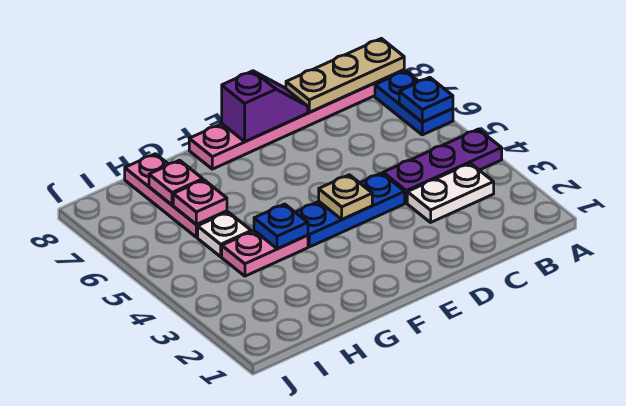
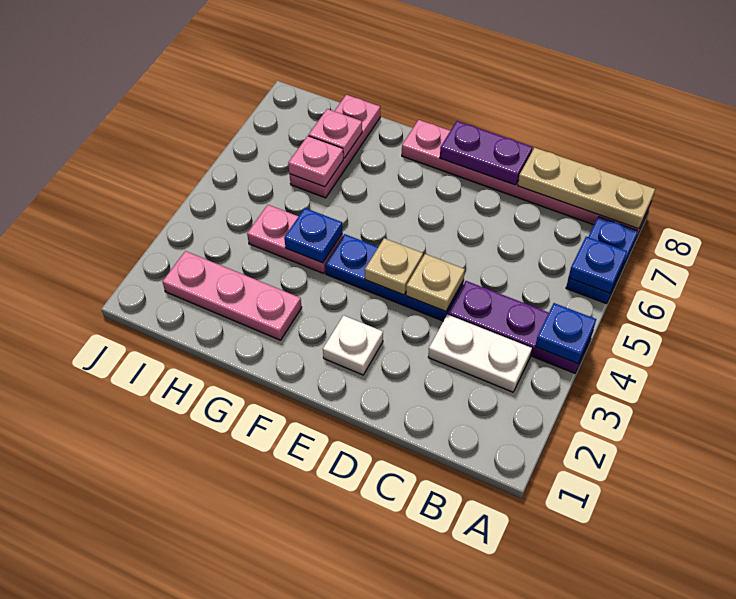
none -> blue plate A4 level 2
none -> tan plate D4 level 2
purple slope D8:E8 level 2 top E -> purple plate D8:E8 level 2
none -> pink plate G2:I2 level 1
white plate H5 level 1 -> white plate E2 level 1

